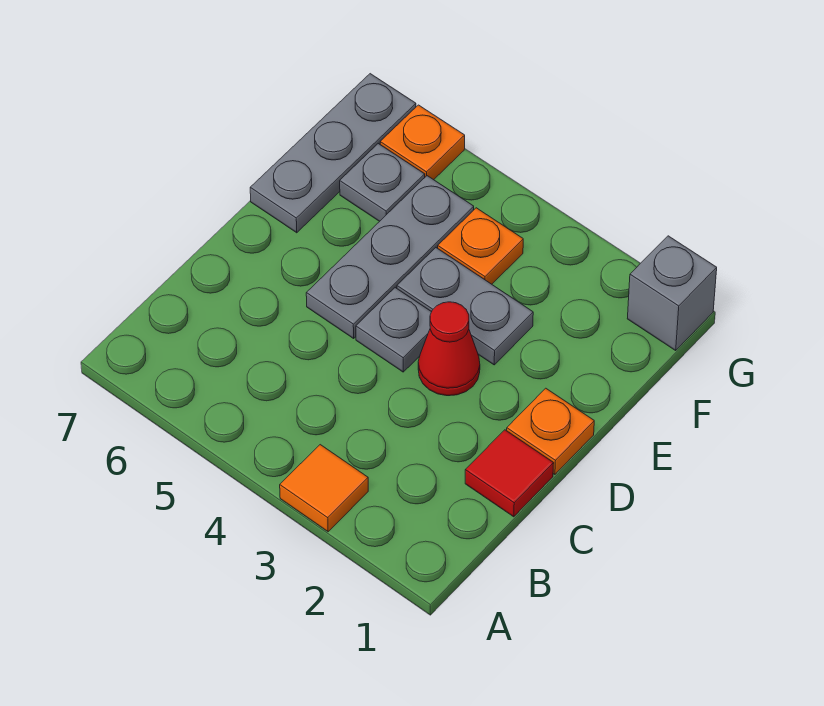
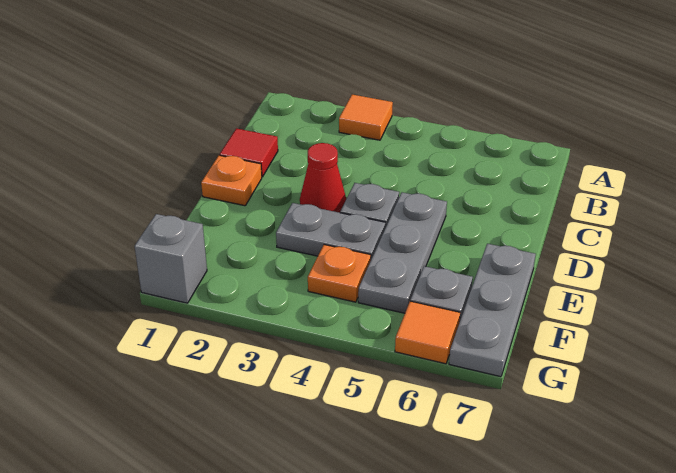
orange plate G6 level 1 -> orange tile G6 level 1

